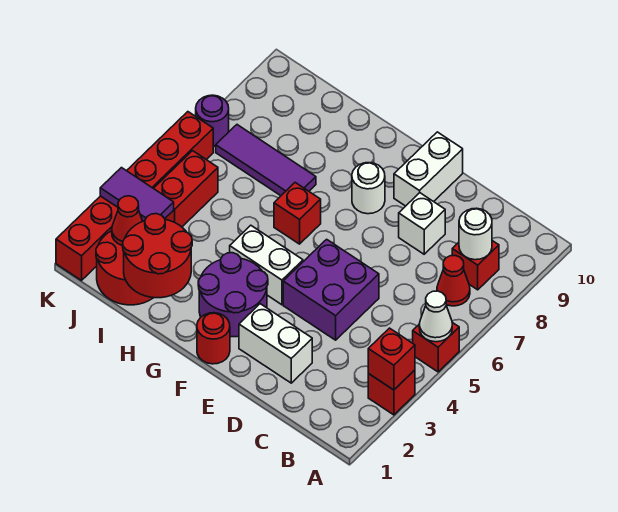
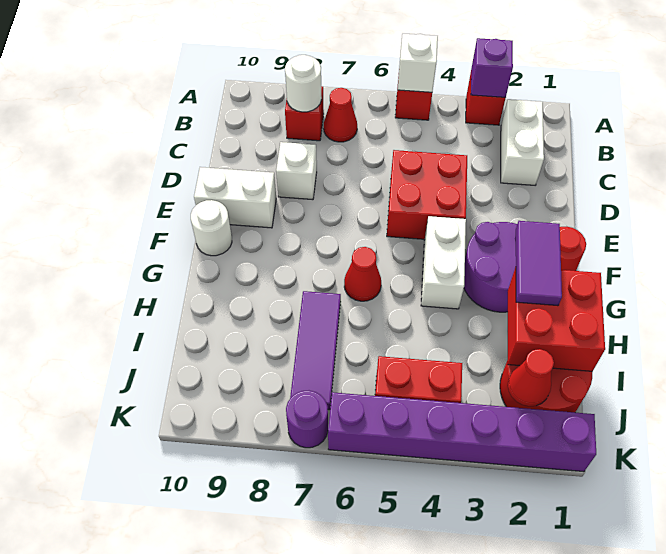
red brick A3 level 2 -> purple brick A3 level 2
white cone A5 level 2 -> white brick A5 level 2
white brick D2:E2 level 1 -> white brick B2:C2 level 1
purple brick D4:E5 level 1 -> red brick D4:E5 level 1
white round brick F8 level 1 -> white round brick F10 level 1
red brick G6 level 1 -> red cone G6 level 1
red round brick H1:I2 level 2 -> red brick H1:I2 level 2
purple tile J3:K3 level 2 -> purple tile G2:H2 level 3
red brick K1:K6 level 1 -> purple brick K1:K6 level 1

